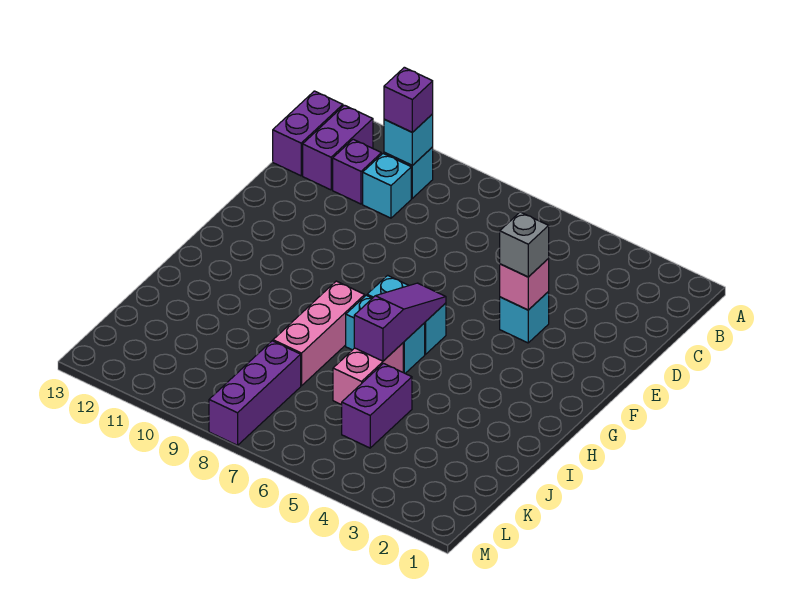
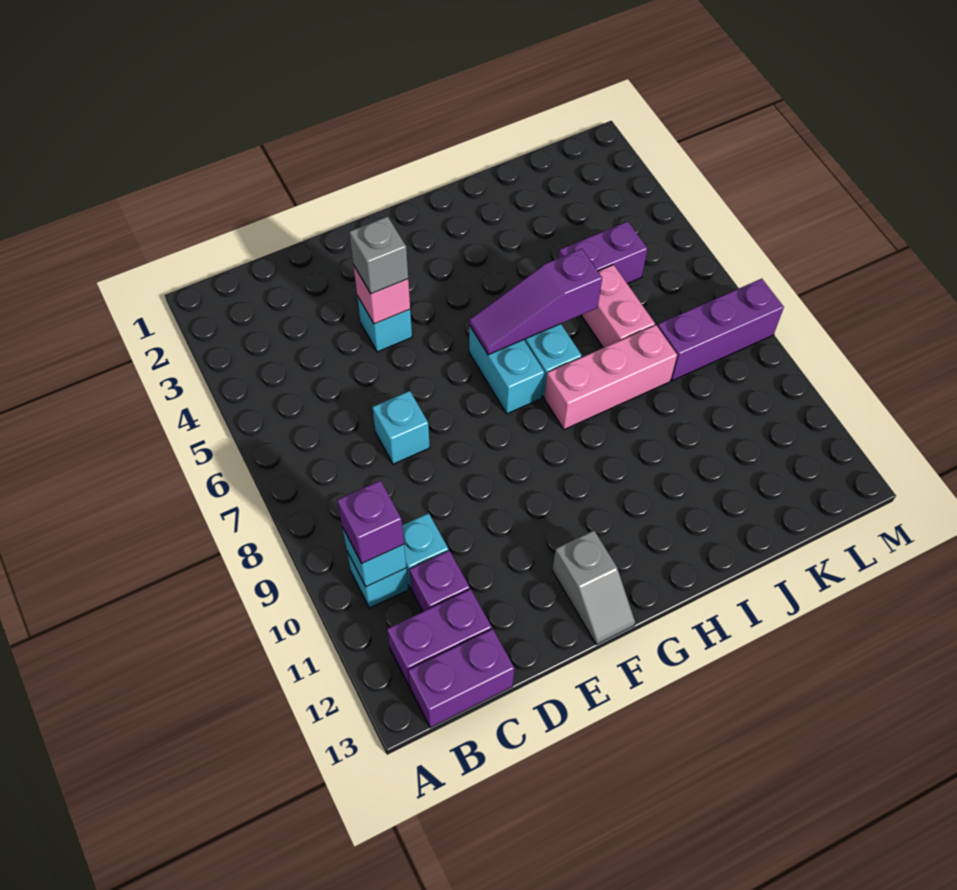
none -> cyan brick D7 level 1
none -> grey slope F12:F13 level 1 top 12
pink brick I6:J6 level 1 -> pink brick J6:J7 level 1

